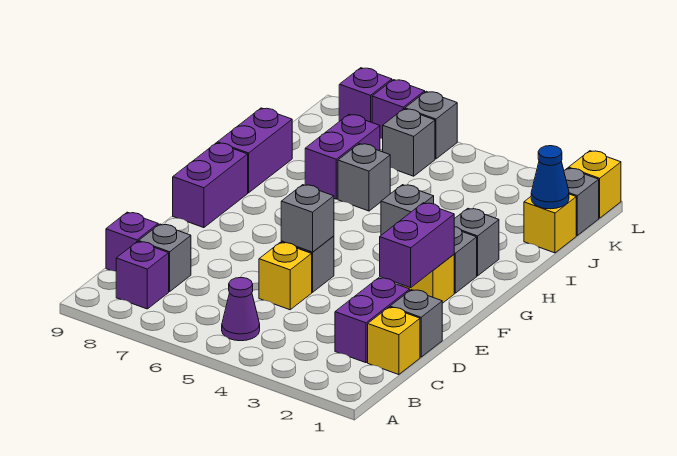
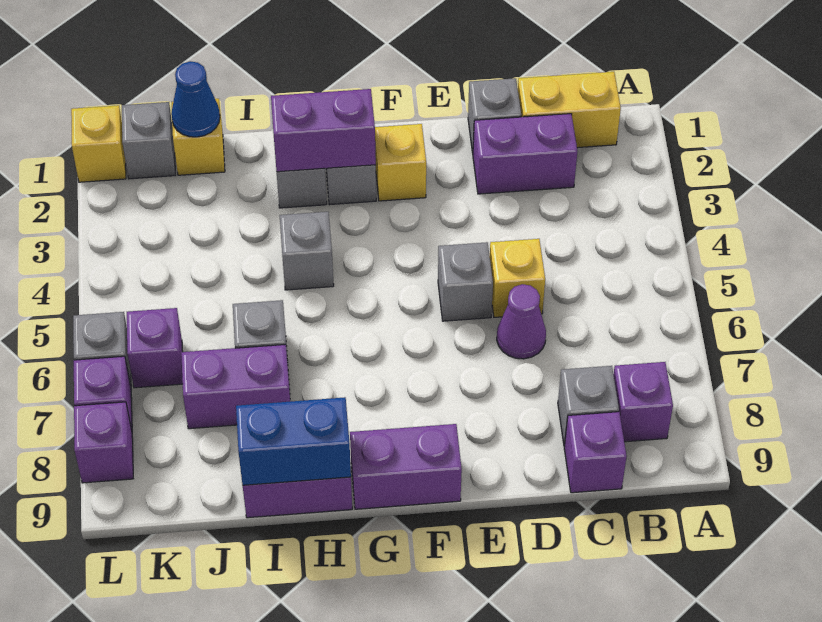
purple cone B5 level 1 -> purple cone D6 level 1
yellow brick C1 level 1 -> yellow brick B1:C1 level 1
purple brick E2:F2 level 2 -> purple brick G2:H2 level 2
grey brick E5 level 2 -> none
none -> blue brick H9:I9 level 2
grey brick K6 level 1 -> purple brick K6 level 1

